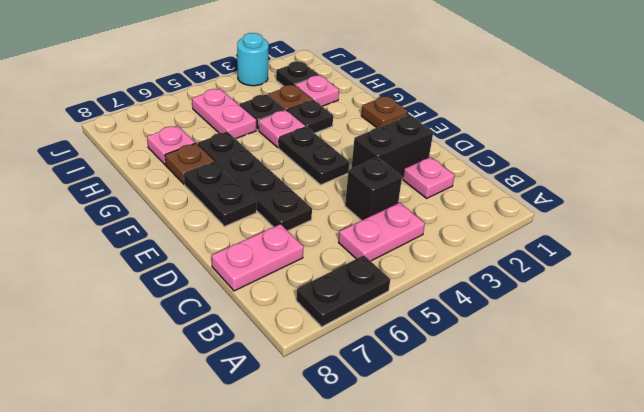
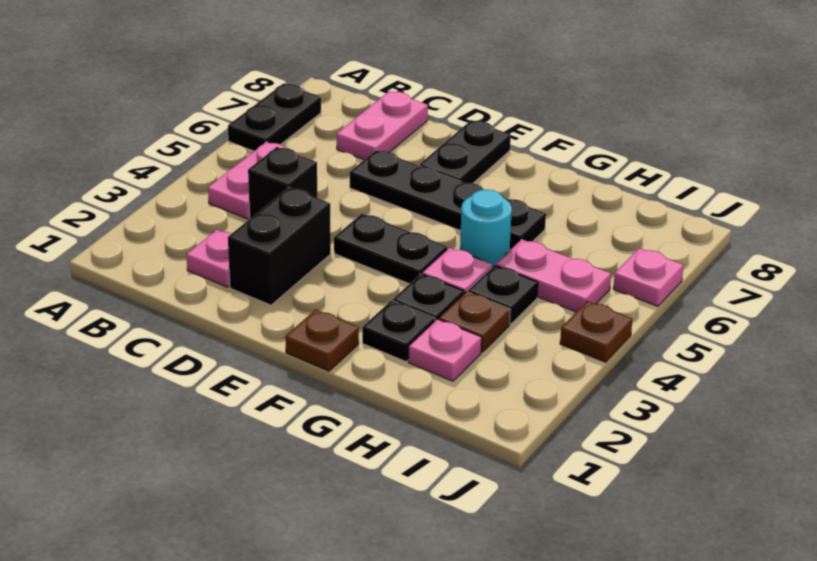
black plate E7:F7 level 1 -> black plate E7:E8 level 1
brown plate G7 level 1 -> brown plate J4 level 1
pink plate H7 level 1 -> pink plate J6 level 1
black plate I2 level 1 -> black plate G2 level 1
cyan round brick J3 level 1 -> cyan round brick G5 level 1

